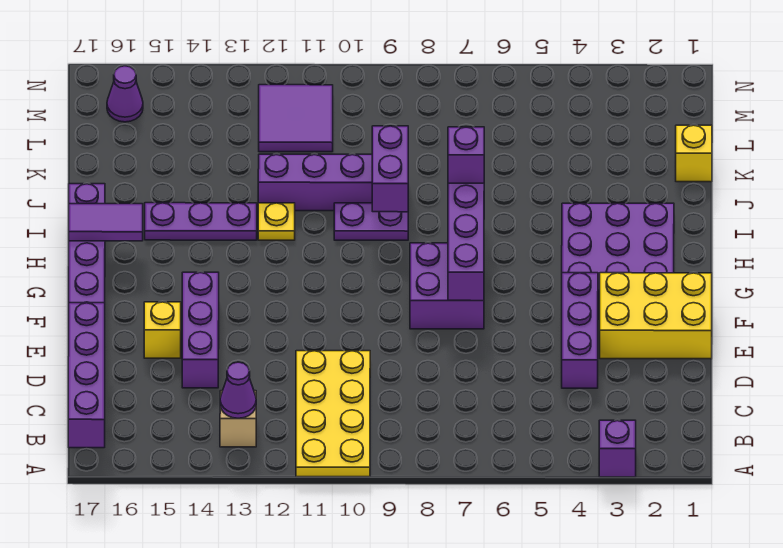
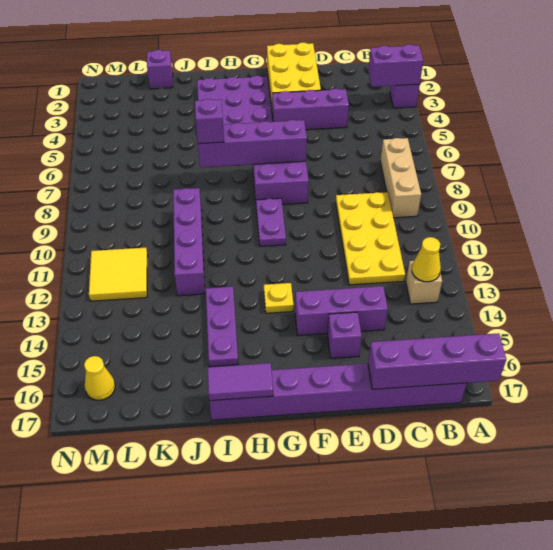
yellow plate A10:D11 level 1 -> yellow plate C9:D12 level 1
none -> tan brick B7:B9 level 1
purple cone B13 level 2 -> yellow cone B13 level 2
yellow brick E15 level 1 -> purple brick E15 level 1
purple tile H16:H17 level 2 -> purple tile H17:I17 level 2
purple plate I9:I10 level 1 -> purple plate G9:G10 level 1
purple brick I9:J9 level 2 -> purple brick A3:B3 level 2
yellow plate I12 level 1 -> yellow plate G13 level 1
yellow brick K1 level 1 -> purple brick K1 level 1
purple tile L11:M12 level 1 -> yellow tile L11:M12 level 1
purple cone M16 level 1 -> yellow cone M16 level 1

